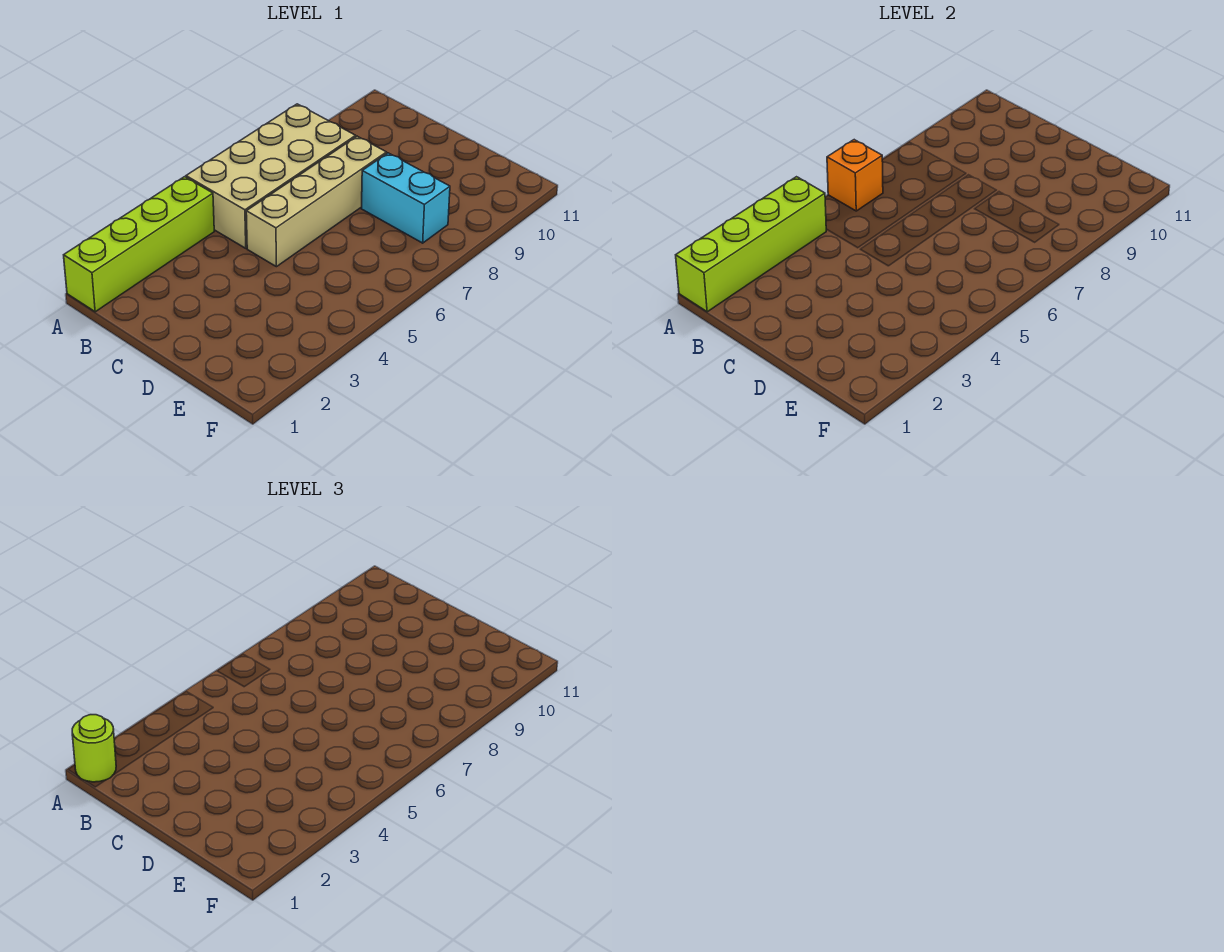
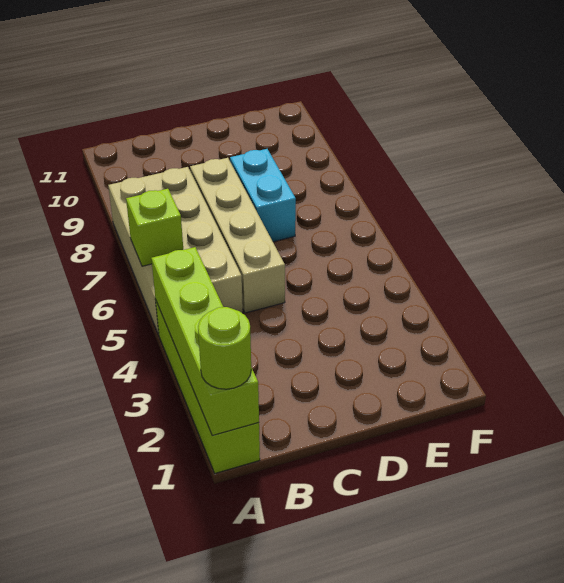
orange brick A6 level 2 -> lime brick A6 level 2
cyan brick D8:E8 level 1 -> cyan brick D7:D8 level 1

